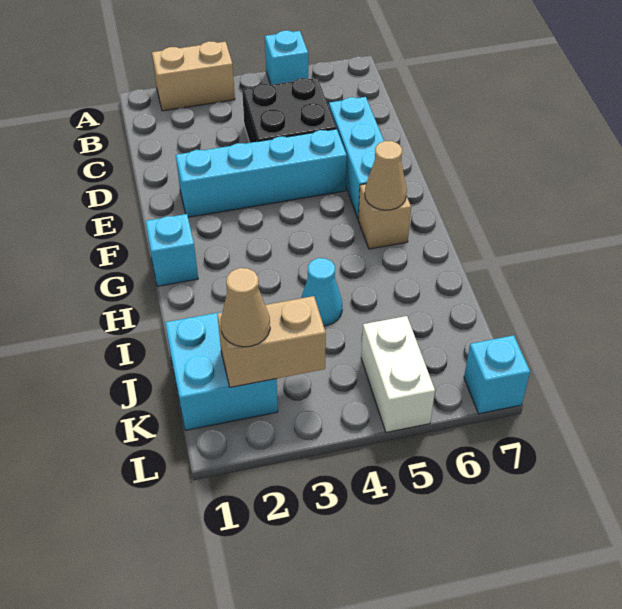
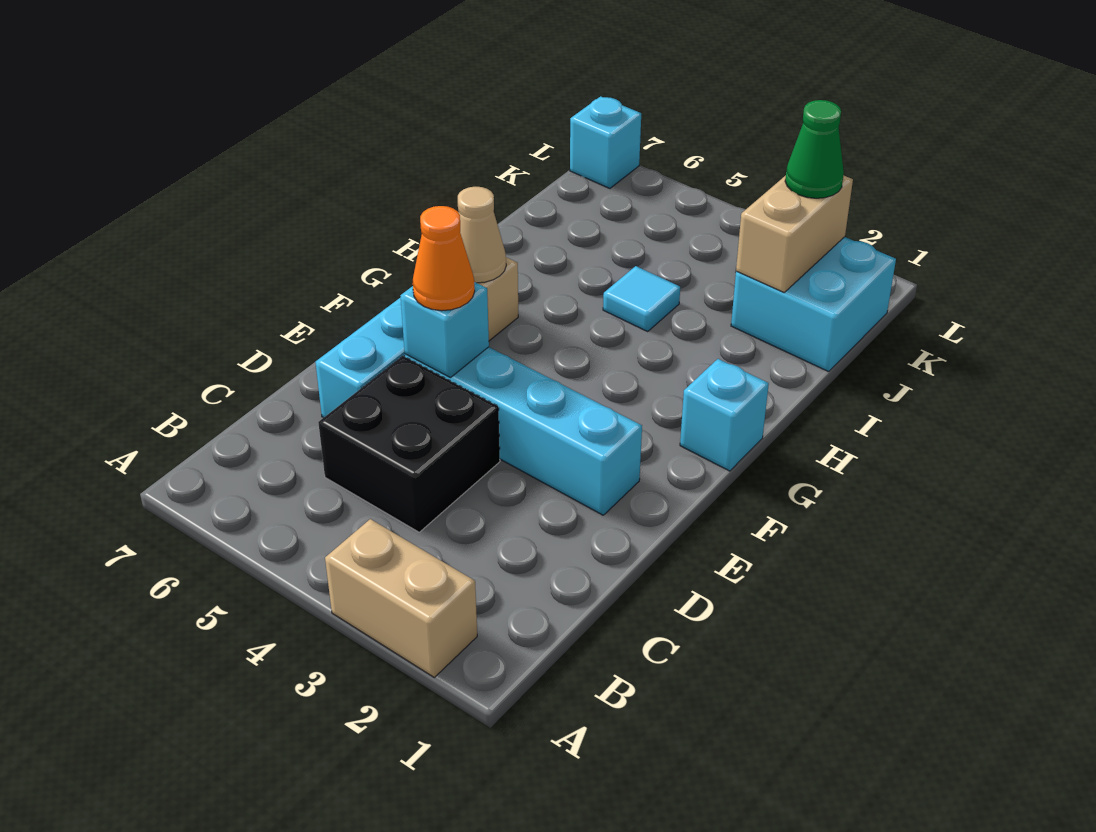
cyan brick A5 level 1 -> cyan brick E5 level 2
none -> orange cone E5 level 3
cyan cone I4 level 1 -> cyan tile I4 level 1
tan brick K2:K3 level 2 -> tan brick J2:K2 level 2
tan cone K2 level 3 -> green cone K2 level 3
white brick K5:L5 level 1 -> none

